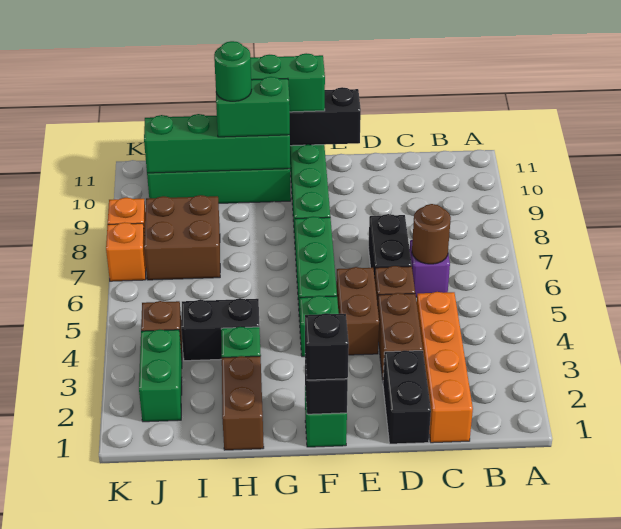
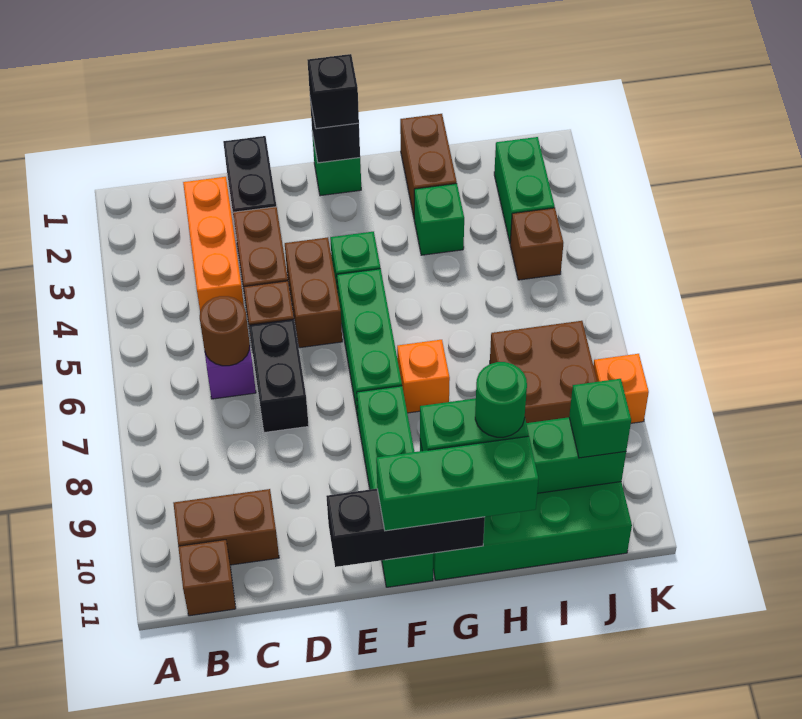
none -> brown brick B10:C10 level 1
none -> brown brick B11 level 1
orange brick C1:C4 level 1 -> orange brick C2:C4 level 1
black brick H4:I4 level 1 -> none
none -> green brick J10 level 3
orange brick K7 level 1 -> orange brick G7 level 1

